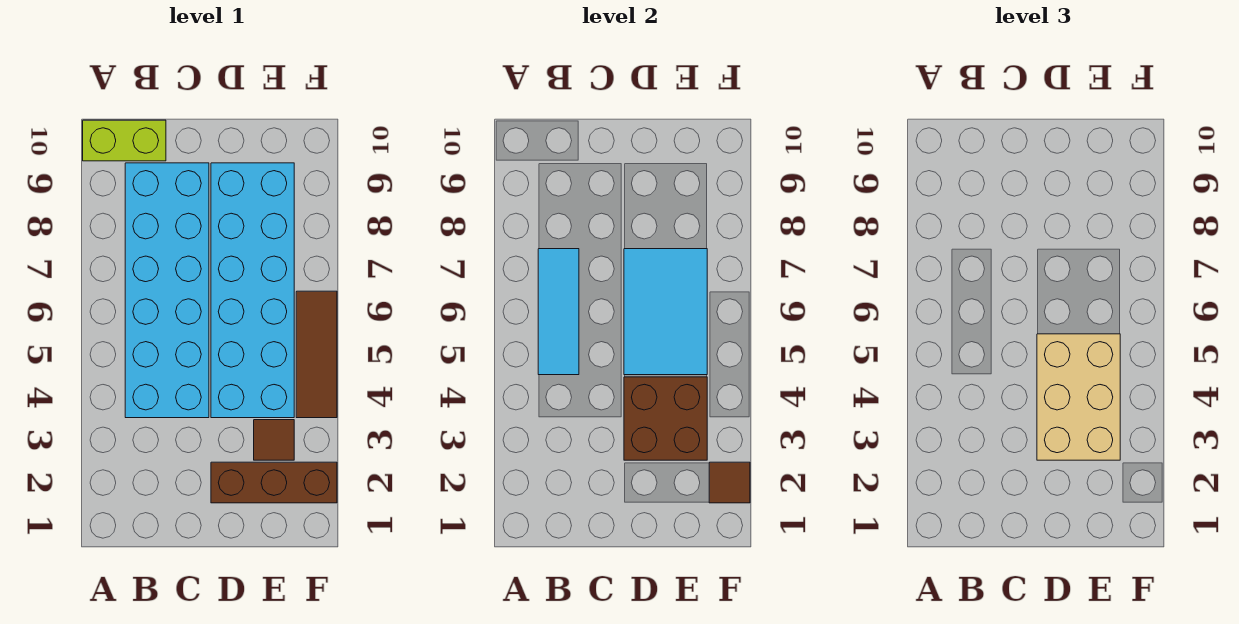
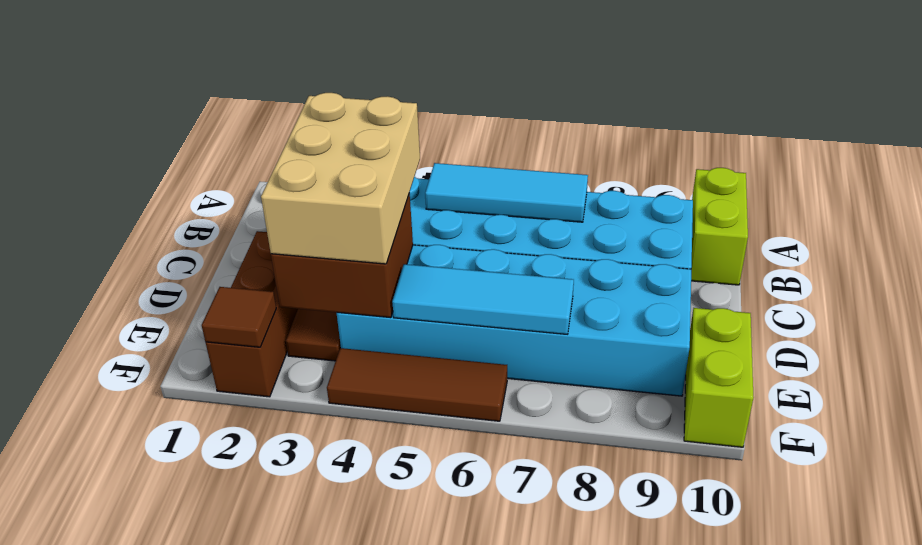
tan brick D3:E5 level 3 -> tan brick C3:E4 level 3
cyan tile D5:E7 level 2 -> cyan tile E5:E7 level 2
none -> lime brick E10:F10 level 1

